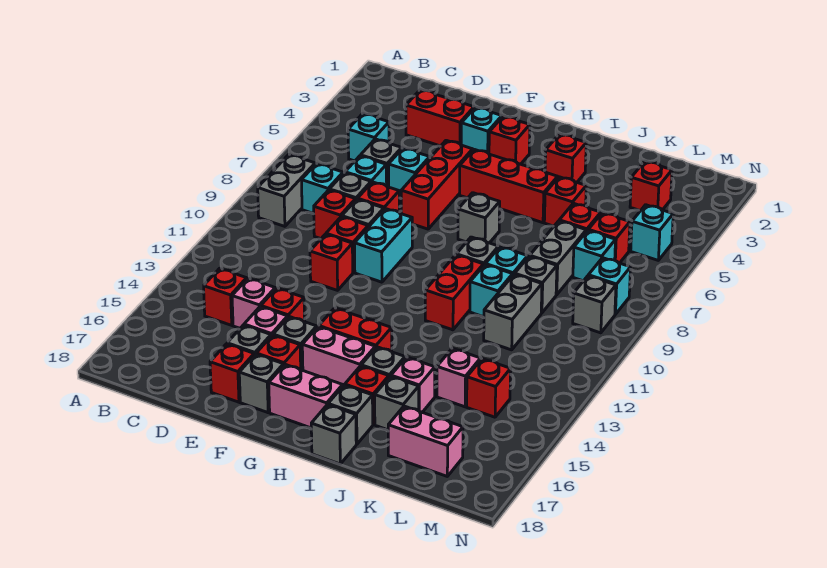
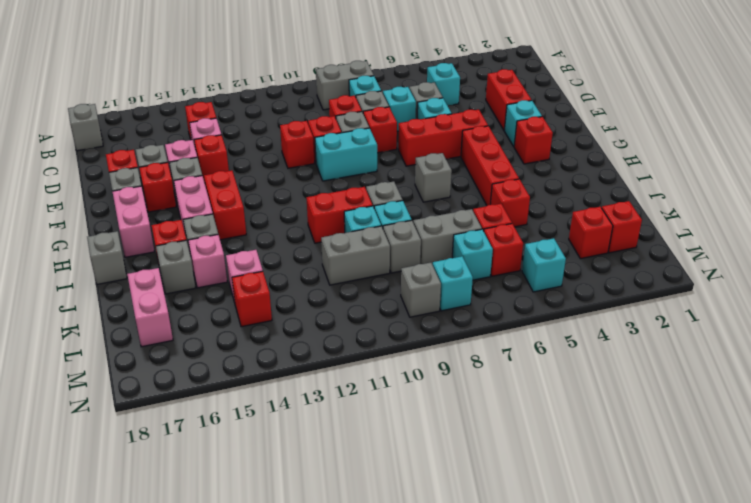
red brick I3 level 1 -> red brick L2 level 1
grey brick I17 level 1 -> grey brick B18 level 1

